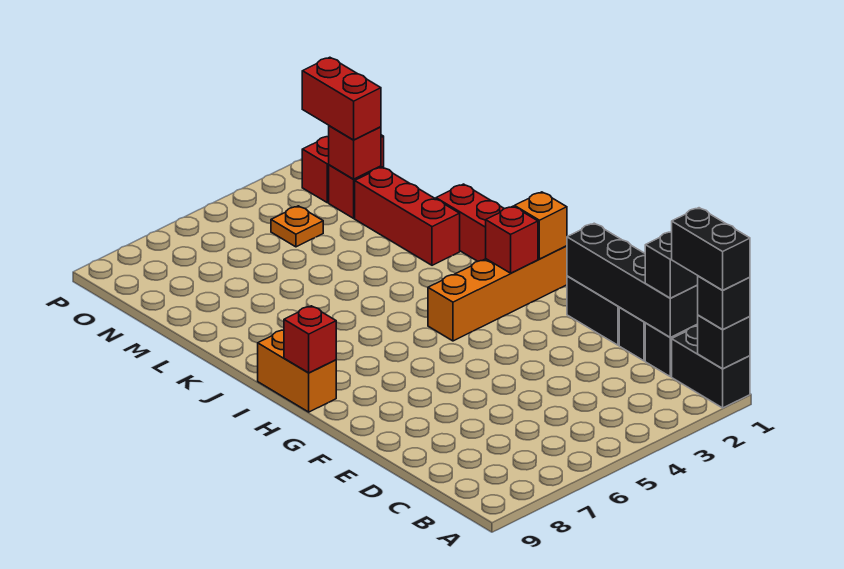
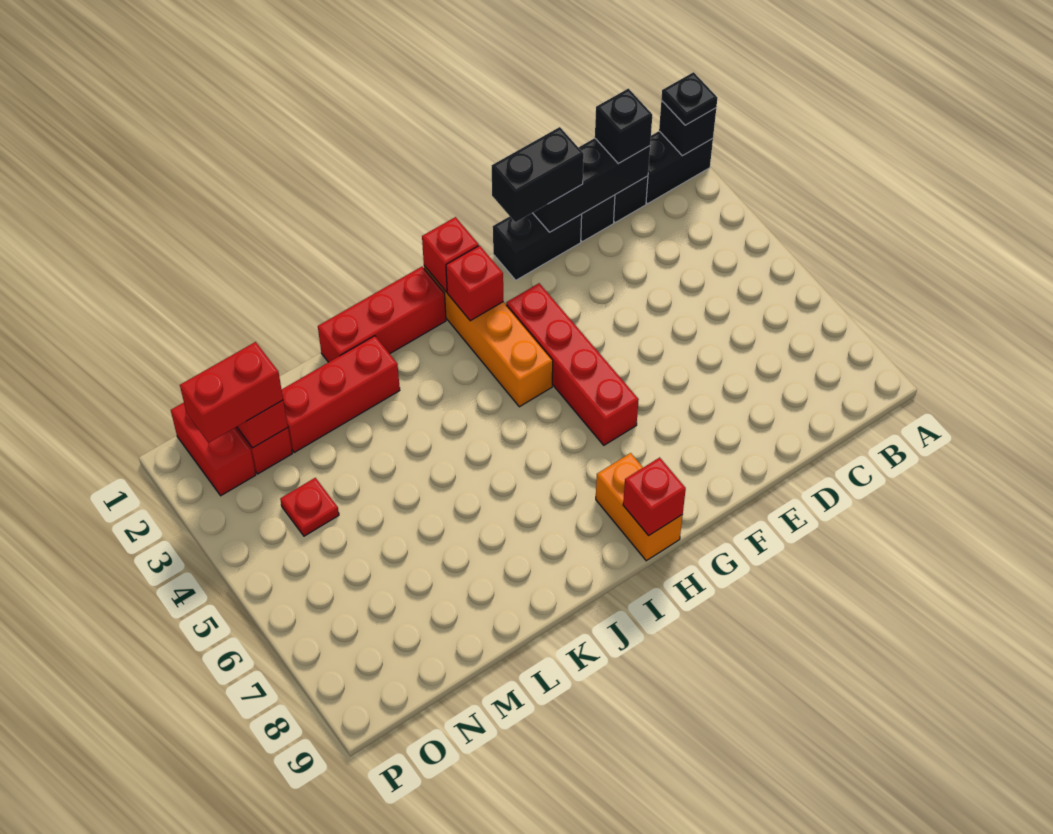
black brick A1 level 3 -> black plate A1 level 3
black brick A1:B1 level 4 -> black brick E1:F1 level 3
black brick C1:F1 level 2 -> black brick C1:E1 level 2
none -> red brick G3:G6 level 1
orange brick H1 level 2 -> red brick H1 level 2
orange brick H9:I9 level 1 -> orange brick H8:H9 level 1
orange plate N4 level 1 -> red plate N4 level 1

